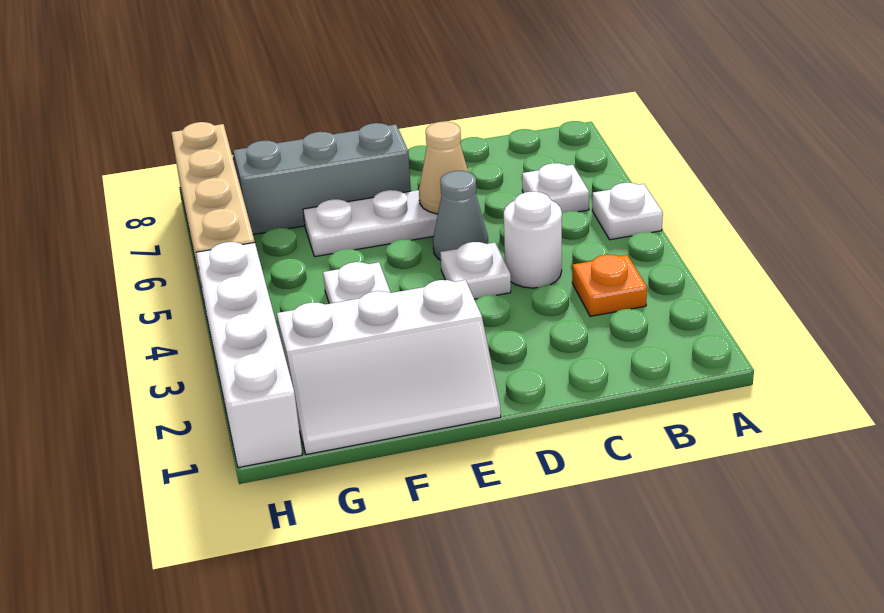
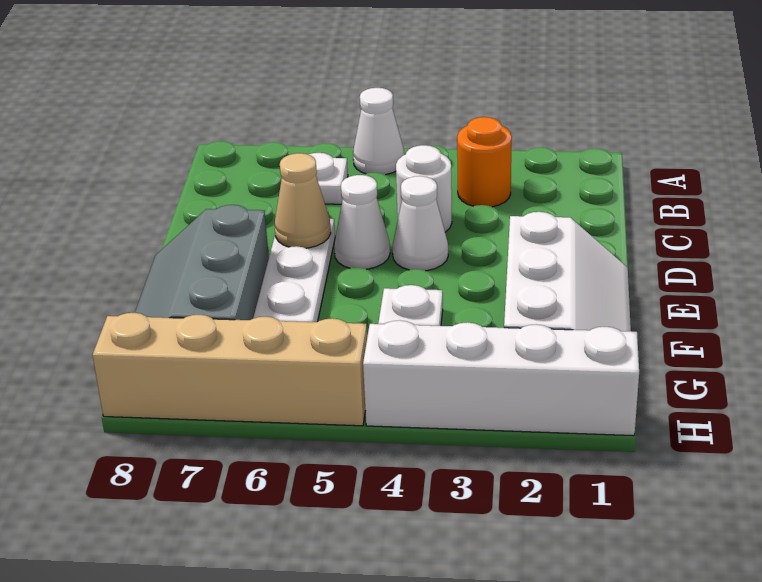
white plate A5 level 1 -> white cone A5 level 1
orange plate B3 level 1 -> orange round brick B3 level 1
white plate D4 level 1 -> white cone D4 level 1
grey cone D5 level 1 -> white cone D5 level 1

